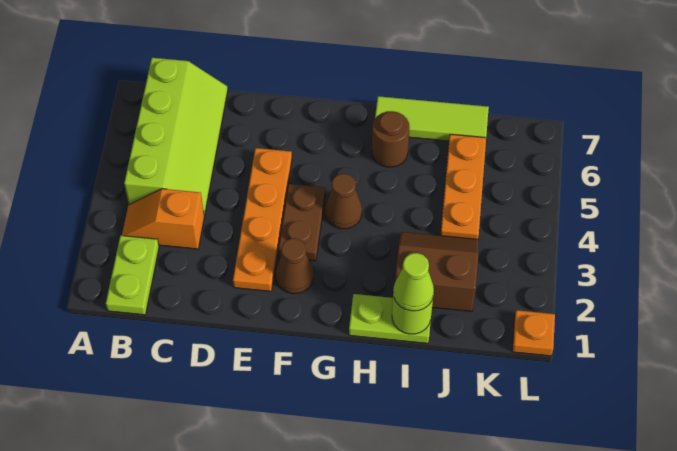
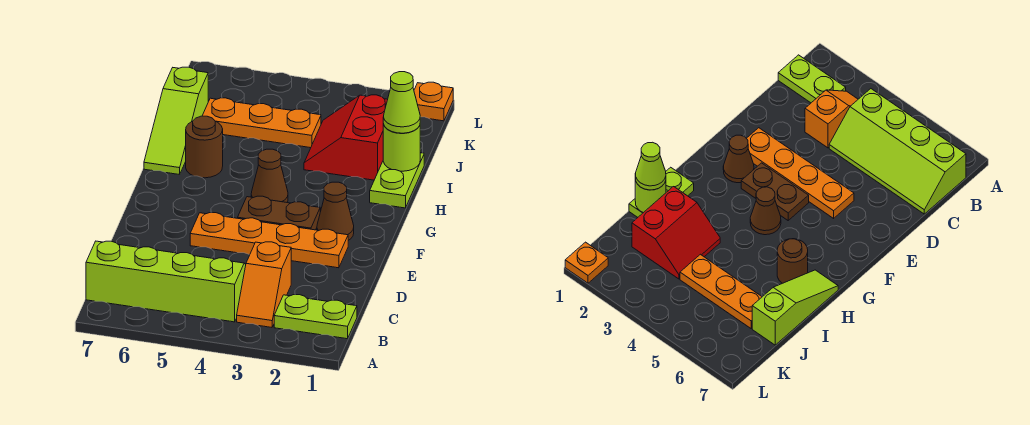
lime tile H7:J7 level 1 -> lime slope H7:J7 level 1 top J
brown slope I2:J3 level 1 top 2 -> red slope I2:J3 level 1 top 2

